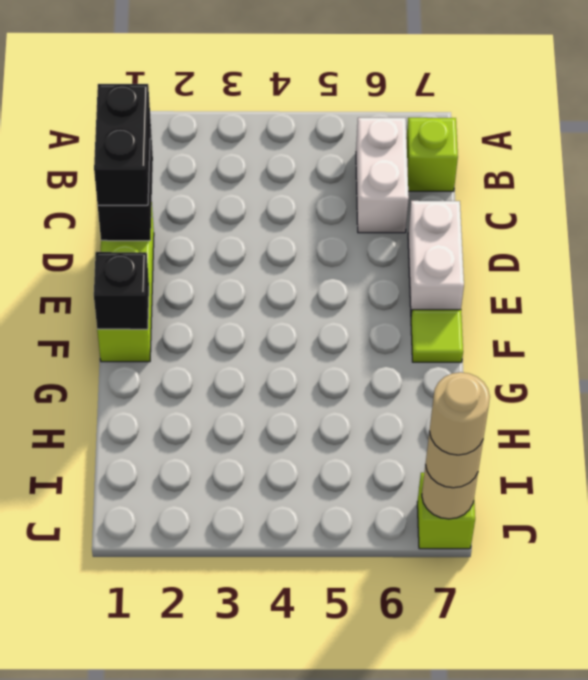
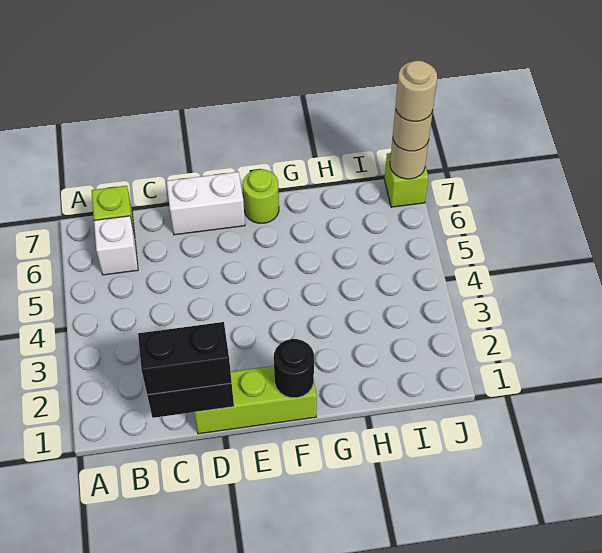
white brick B6:C6 level 1 -> white brick B6 level 1
black brick F1 level 2 -> black round brick F1 level 2
lime tile F7 level 1 -> lime round brick F7 level 1

